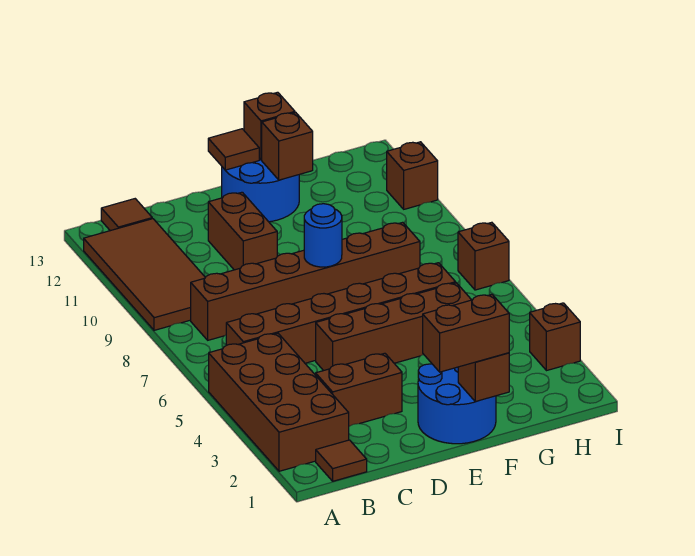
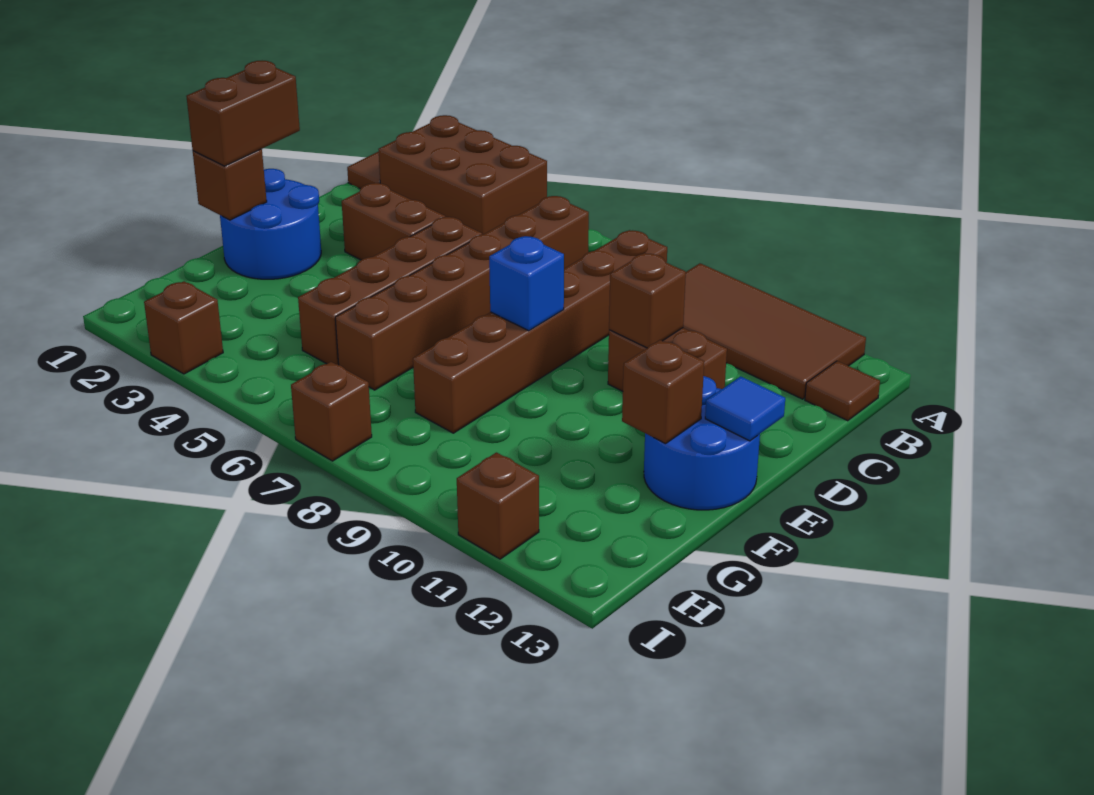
brown brick A2:B5 level 1 -> brown brick A2:B4 level 1
brown brick C3:D3 level 1 -> brown brick D3:D4 level 1
blue round brick E8 level 2 -> blue brick E8 level 2
brown tile E13 level 2 -> blue tile E13 level 2
brown brick F13 level 2 -> brown brick D10 level 2

